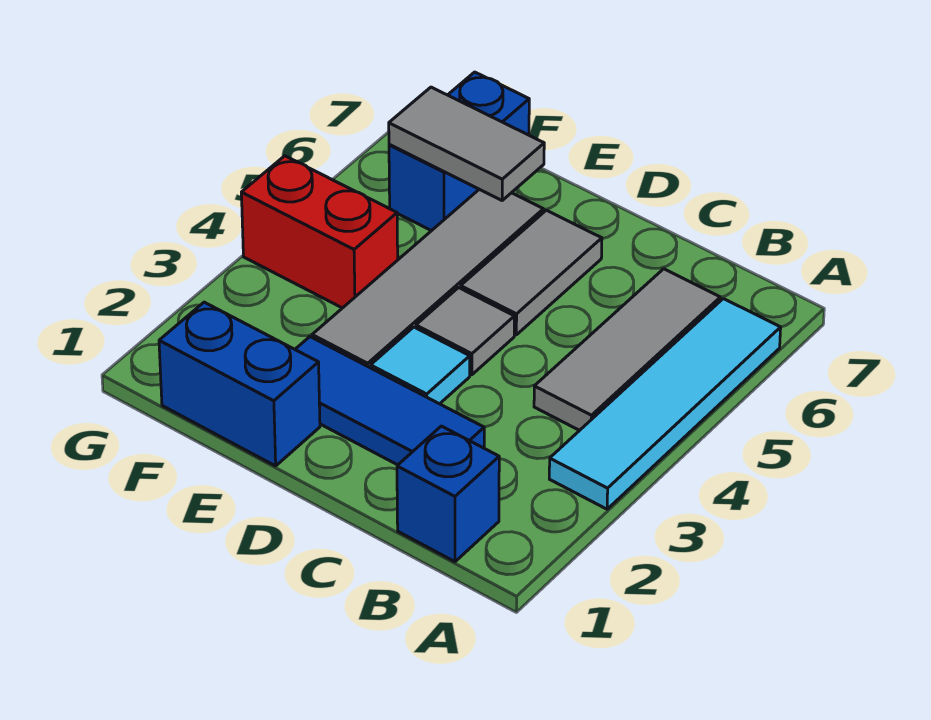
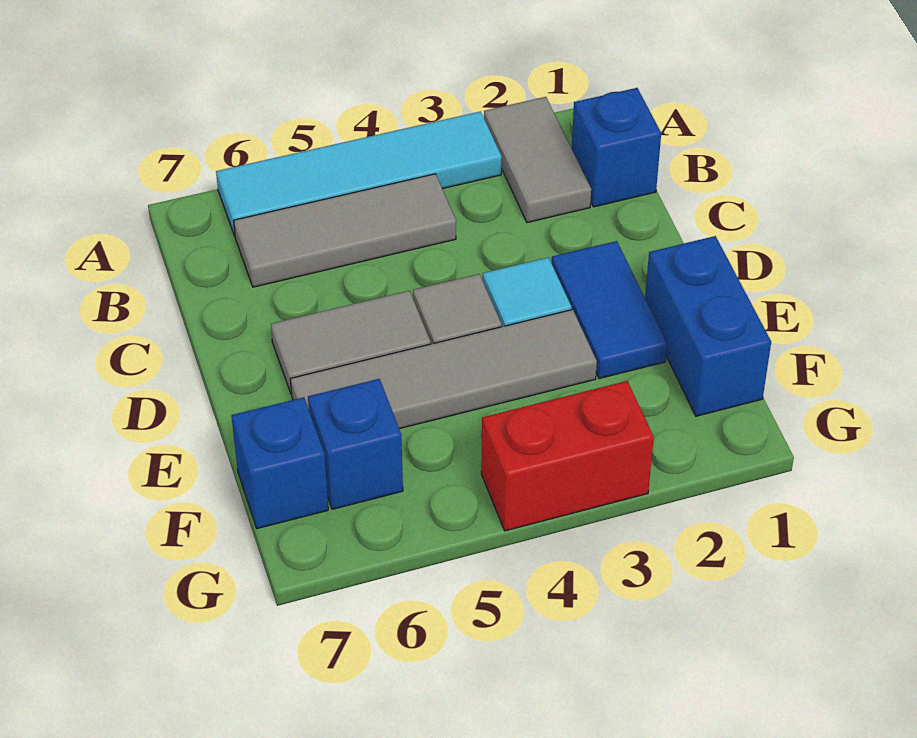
blue tile C2:E2 level 1 -> blue tile D2:E2 level 1
grey tile E6:F6 level 2 -> grey tile A2:B2 level 1
red brick F4:G4 level 1 -> red brick G3:G4 level 1

